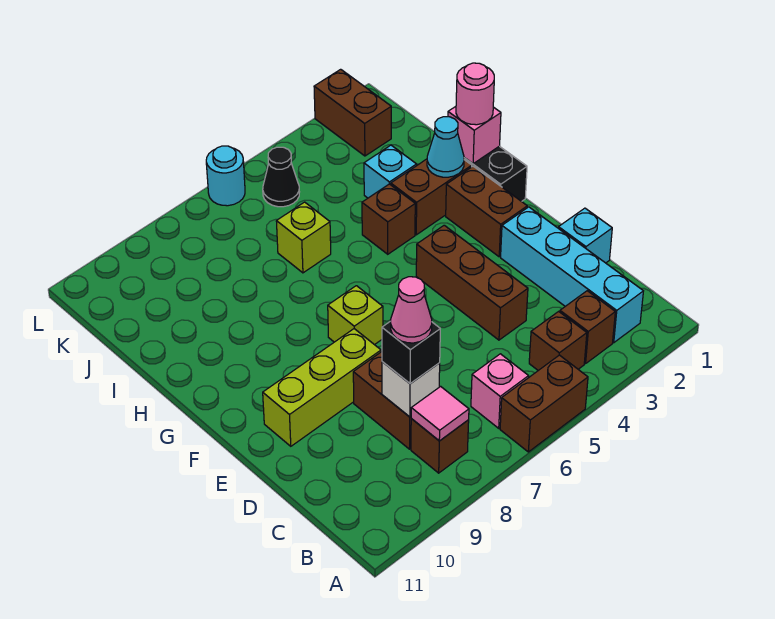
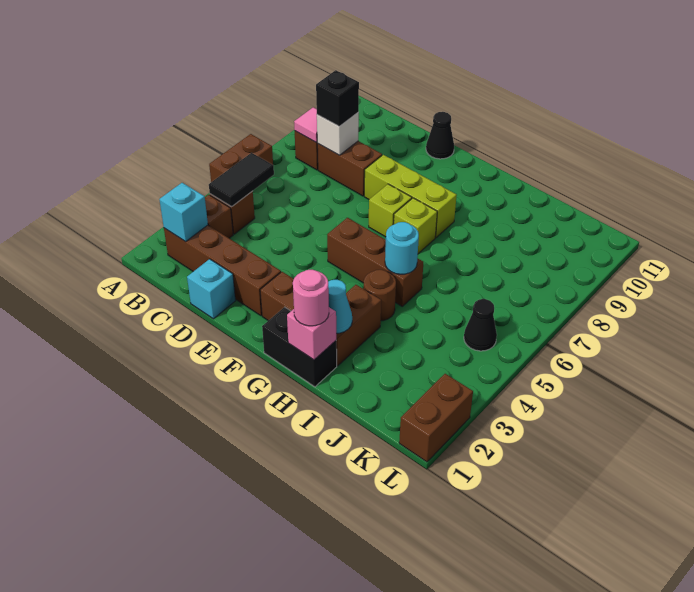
cyan brick B2:E2 level 1 -> brown brick B2:E2 level 1
none -> black tile B4:B5 level 2
pink brick B6 level 1 -> none
pink cone C8 level 4 -> none
brown brick D4:F4 level 1 -> brown brick F5:H5 level 1
lime brick E8:E10 level 1 -> lime brick E8:G8 level 1
none -> black cone E11 level 1
brown brick H4 level 1 -> brown round brick H4 level 1
cyan brick I3 level 1 -> cyan brick B2 level 2
lime brick I6 level 1 -> lime brick G7 level 1
brown brick K2:L2 level 1 -> brown brick L1:L2 level 1
cyan round brick L6 level 1 -> cyan round brick H5 level 2

